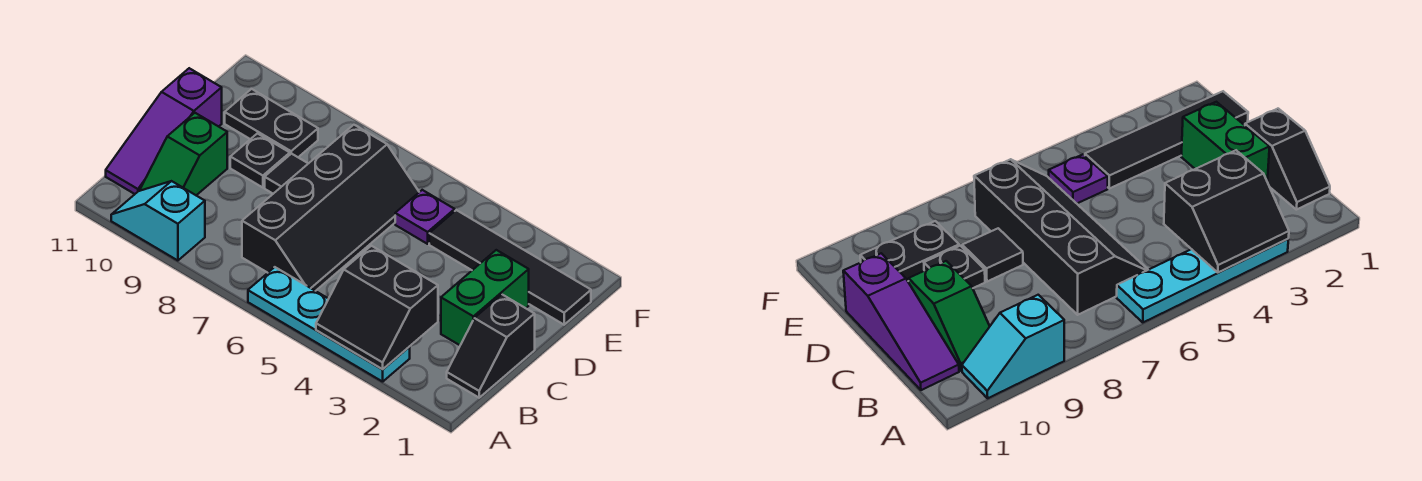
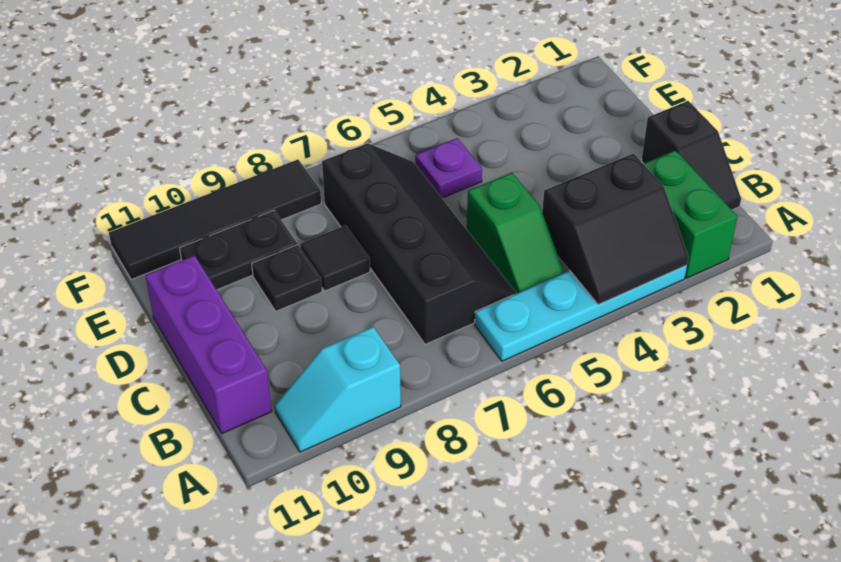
green slope B10:C10 level 1 top C -> green slope B5:C5 level 1 top C
purple slope B11:D11 level 1 top D -> purple brick B11:D11 level 1
green brick C2:D2 level 1 -> green brick A2:B2 level 1
black tile E1:E4 level 1 -> black tile F8:F11 level 1

